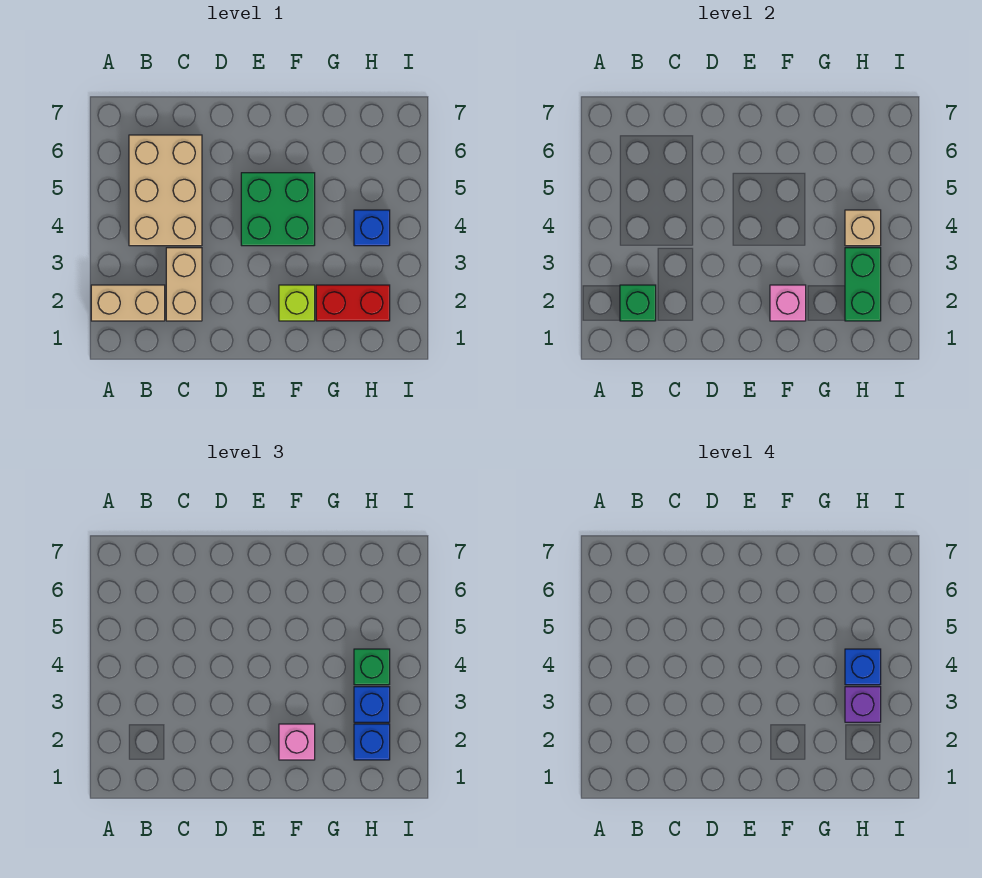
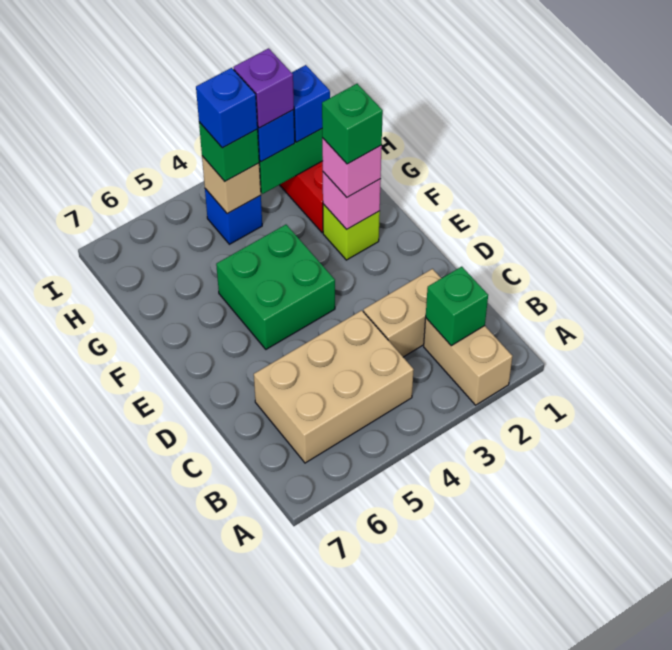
none -> green brick F2 level 4

